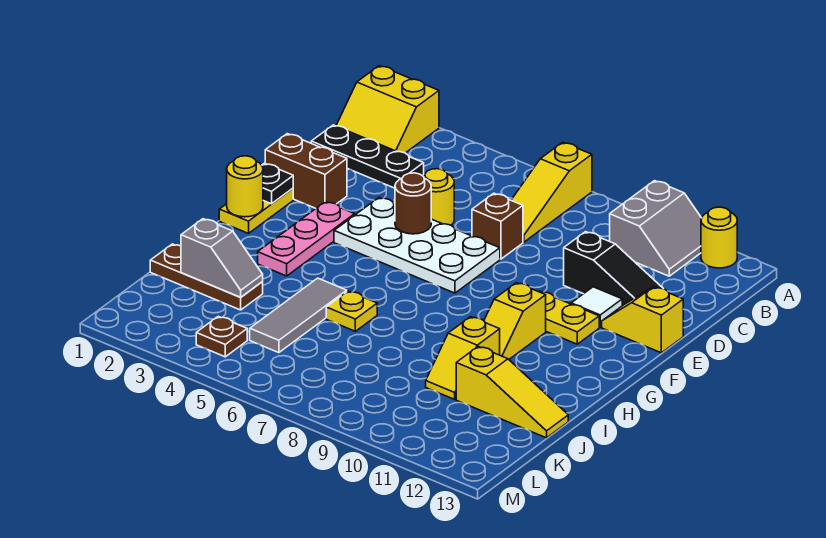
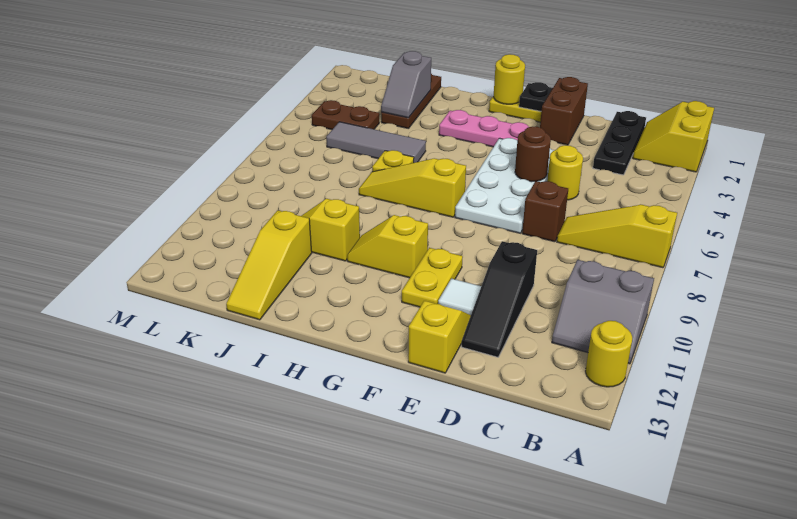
none -> yellow slope G7:I7 level 1 top G
brown plate L4 level 1 -> brown plate K4:L4 level 1

